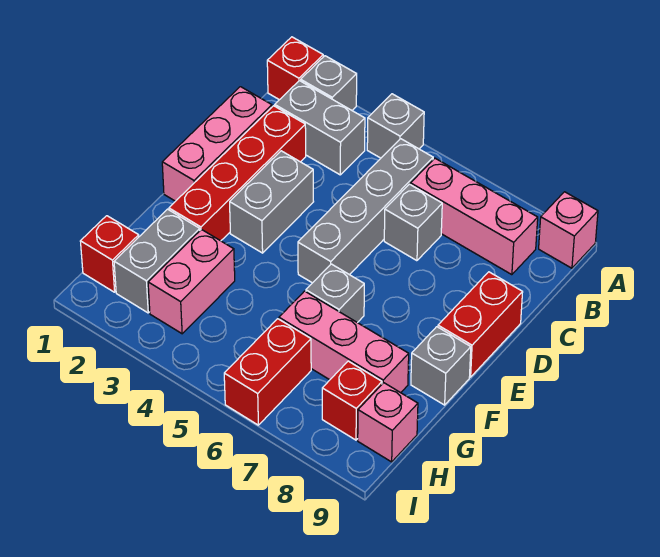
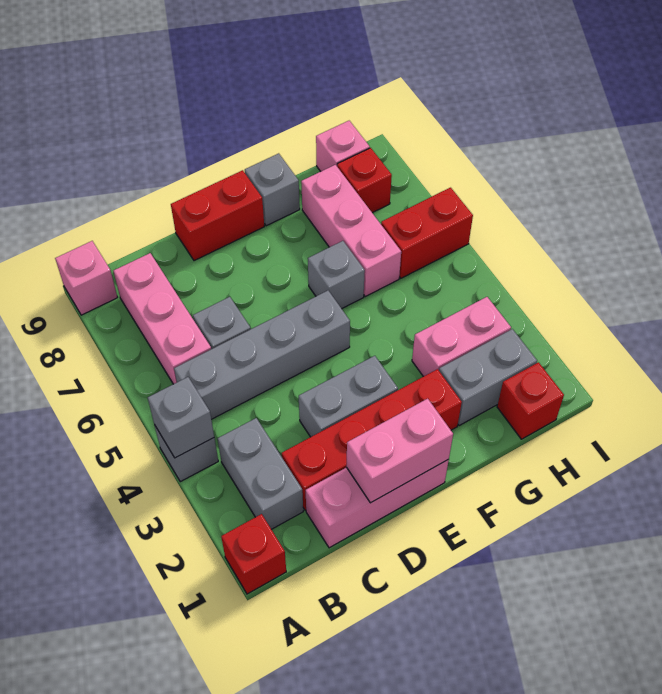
grey brick A2 level 1 -> grey brick A4 level 2
none -> pink brick D1:E1 level 2

